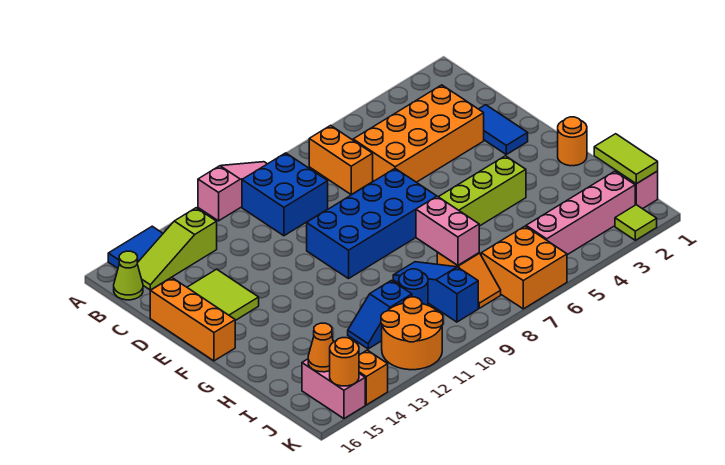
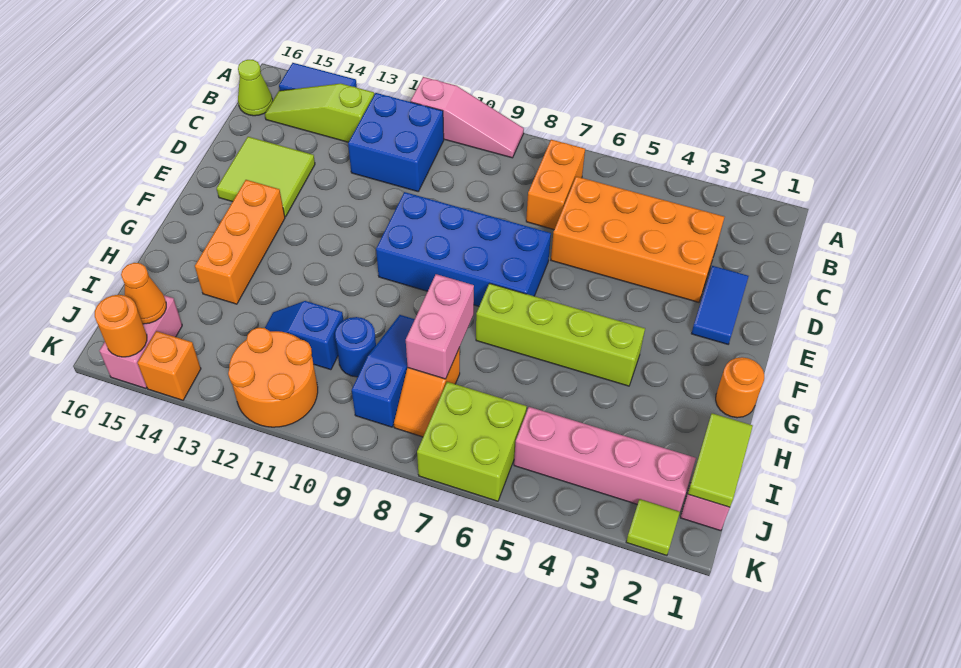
blue brick B9:C10 level 1 -> blue brick B11:C12 level 1
orange brick D16:F16 level 1 -> orange brick F14:H14 level 1
orange brick J6:K7 level 1 -> lime brick J6:K7 level 1

